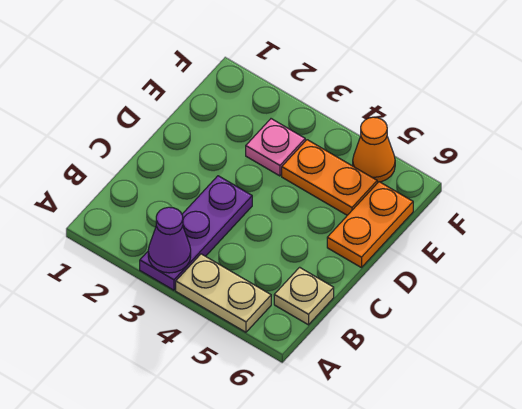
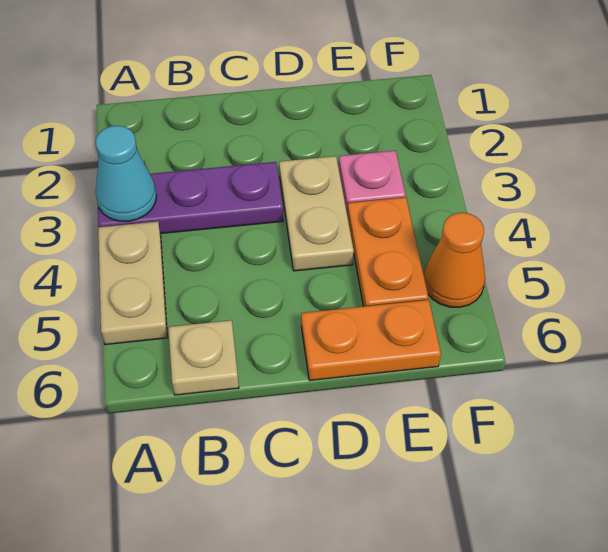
purple cone A3 level 2 -> cyan cone A3 level 2
none -> tan plate D3:D4 level 1

